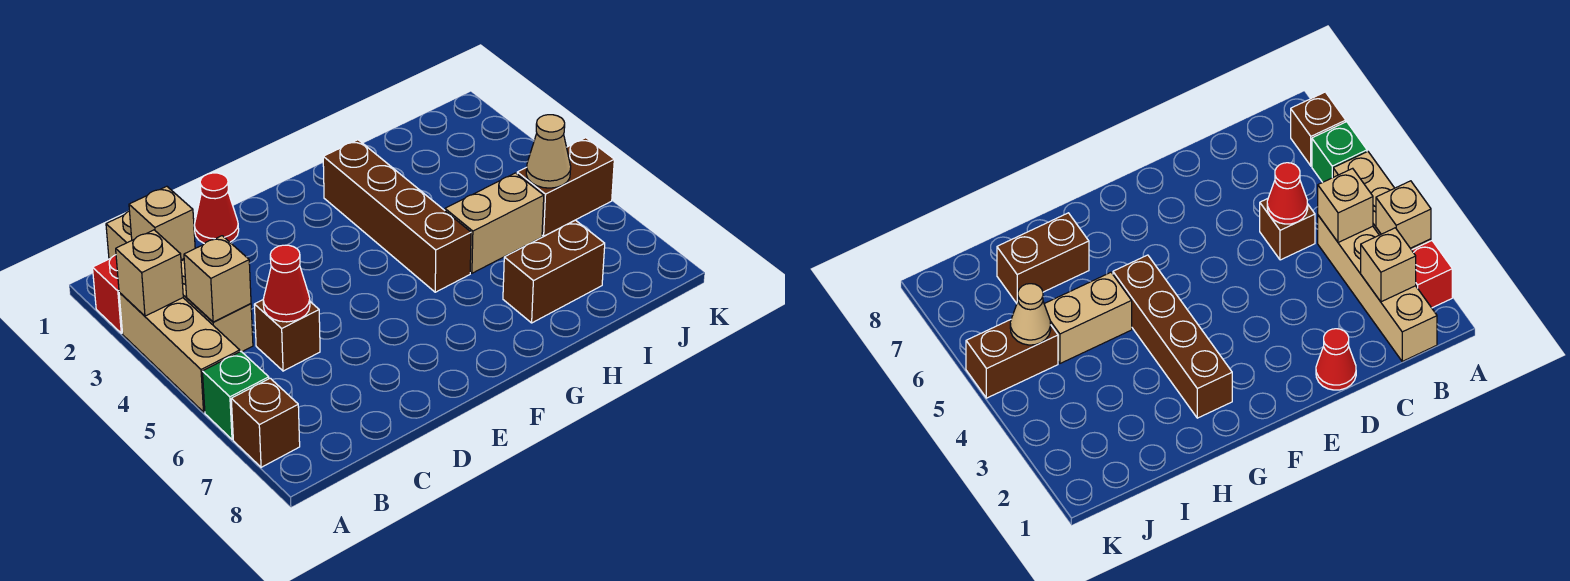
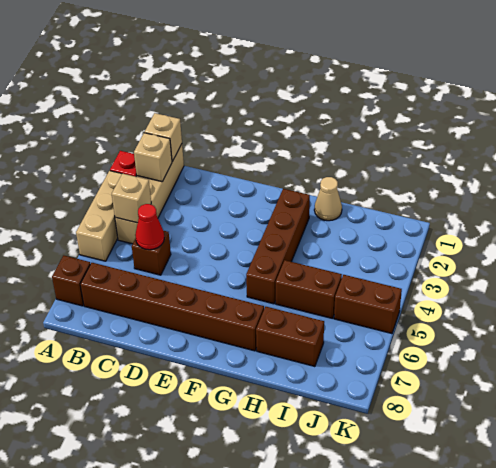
tan brick A3 level 2 -> tan brick B1 level 2
green brick A6 level 1 -> none
none -> brown brick B7:G7 level 1
red cone D1 level 1 -> none
tan brick H5:I5 level 1 -> brown brick H5:I5 level 1
tan cone J5 level 2 -> tan cone H1 level 1

